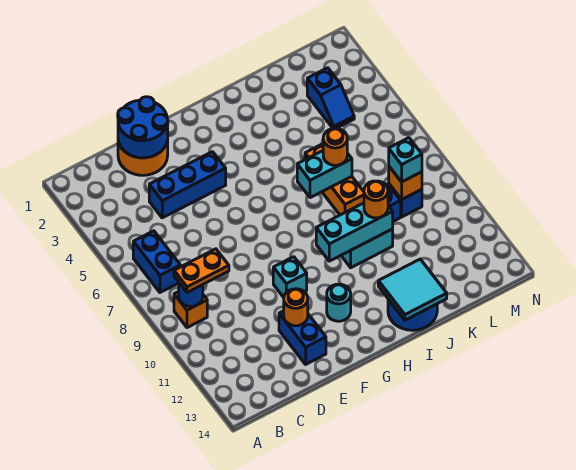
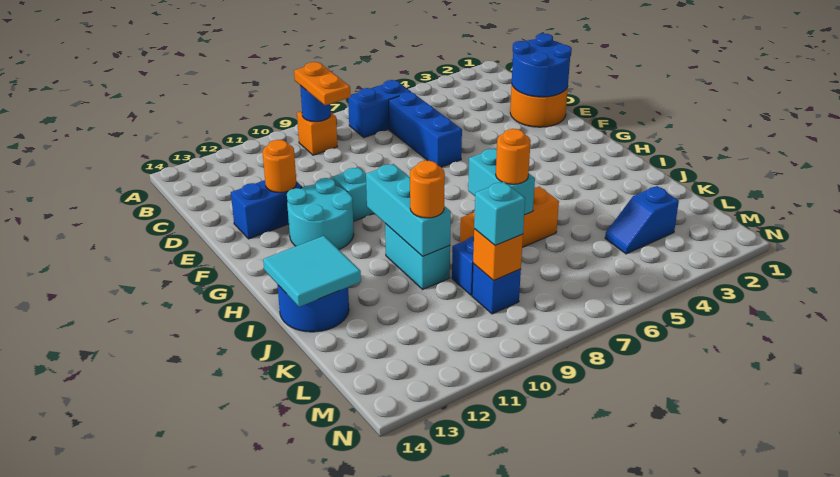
blue brick D4:F4 level 1 -> blue brick C6:E6 level 1
cyan round brick G12 level 1 -> cyan round brick F11:G12 level 1

